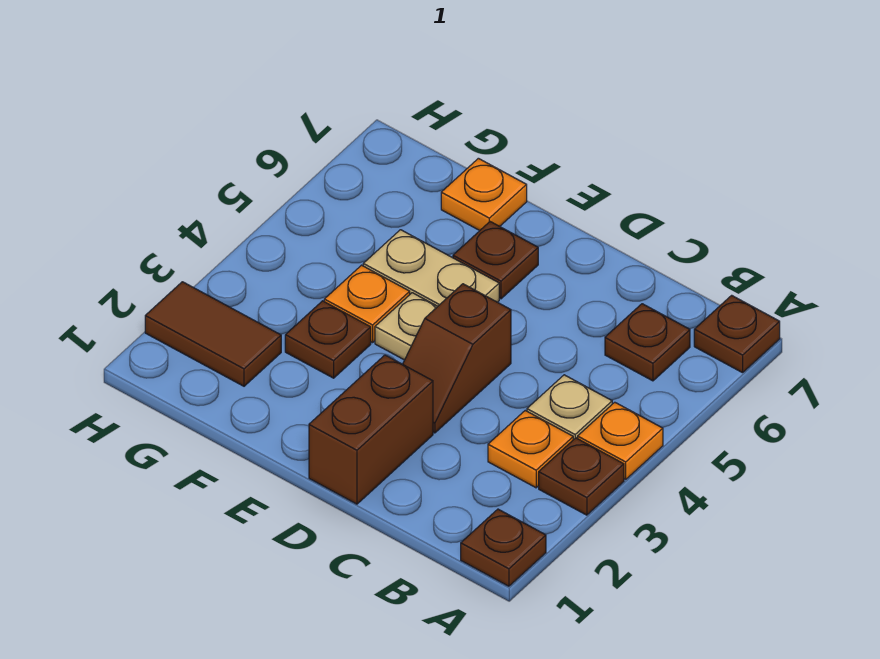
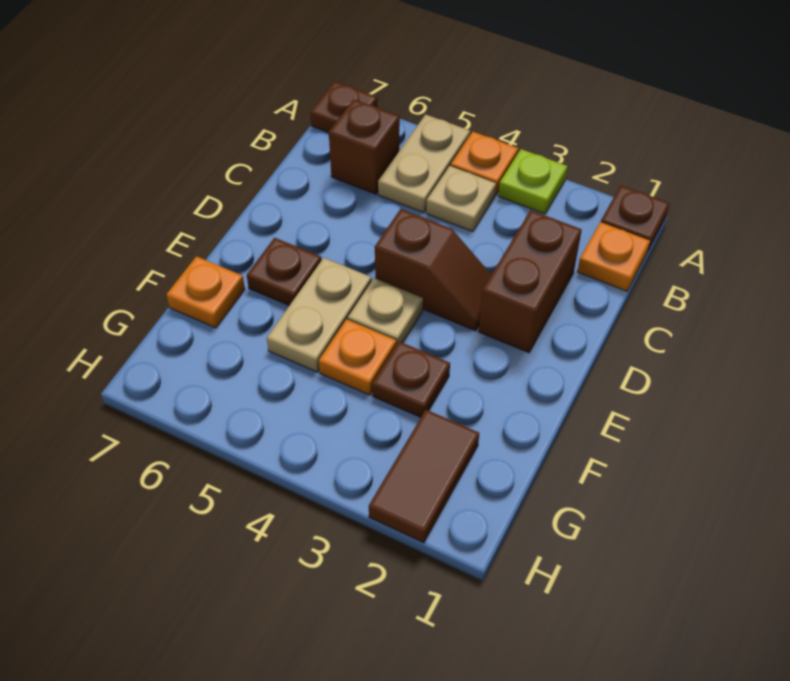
brown plate A3 level 1 -> lime plate A3 level 1
none -> tan plate A5:B5 level 1
orange plate B3 level 1 -> orange plate B1 level 1
brown plate B6 level 1 -> brown brick B6 level 1
brown brick D1:D2 level 1 -> brown brick C2:D2 level 1

